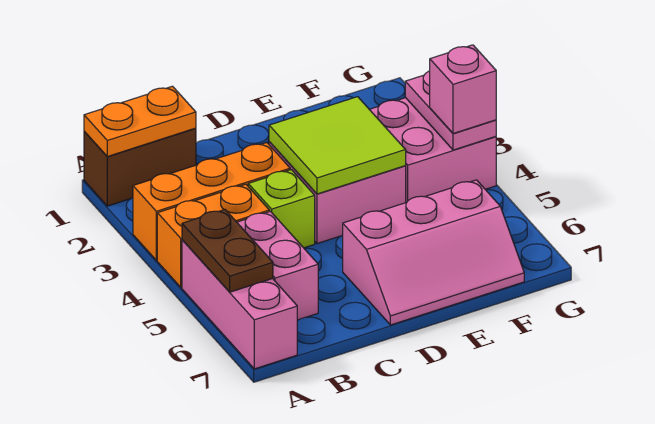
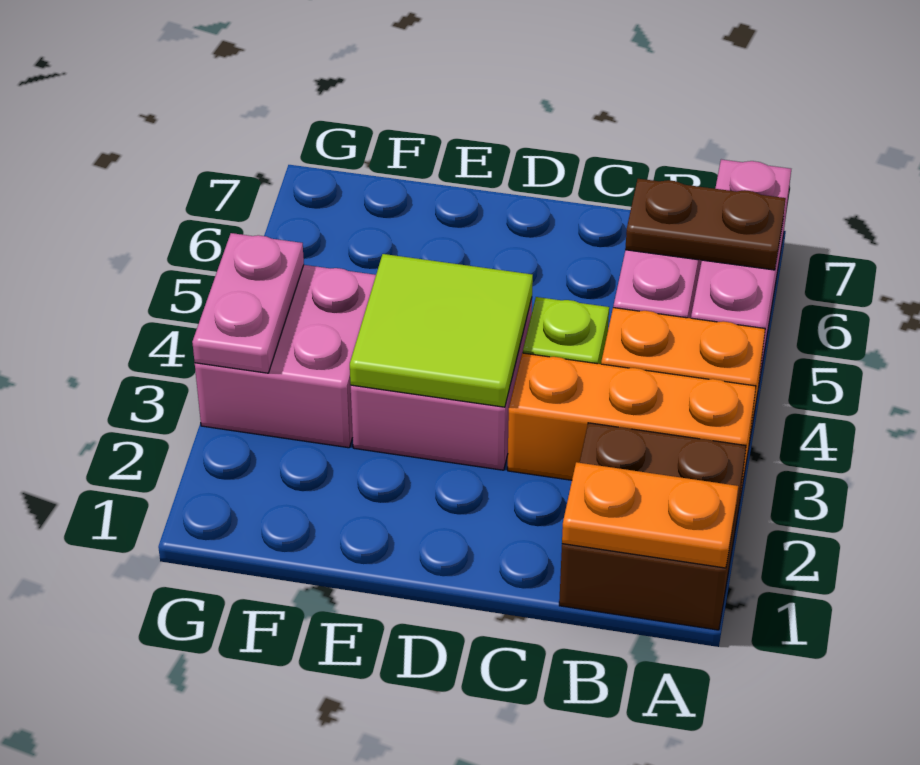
brown brick A1:B1 level 1 -> brown brick A1:B2 level 1
brown plate A5:A6 level 2 -> brown plate A6:B6 level 2
pink slope D6:F7 level 1 top 6 -> none
pink brick G4 level 3 -> none

